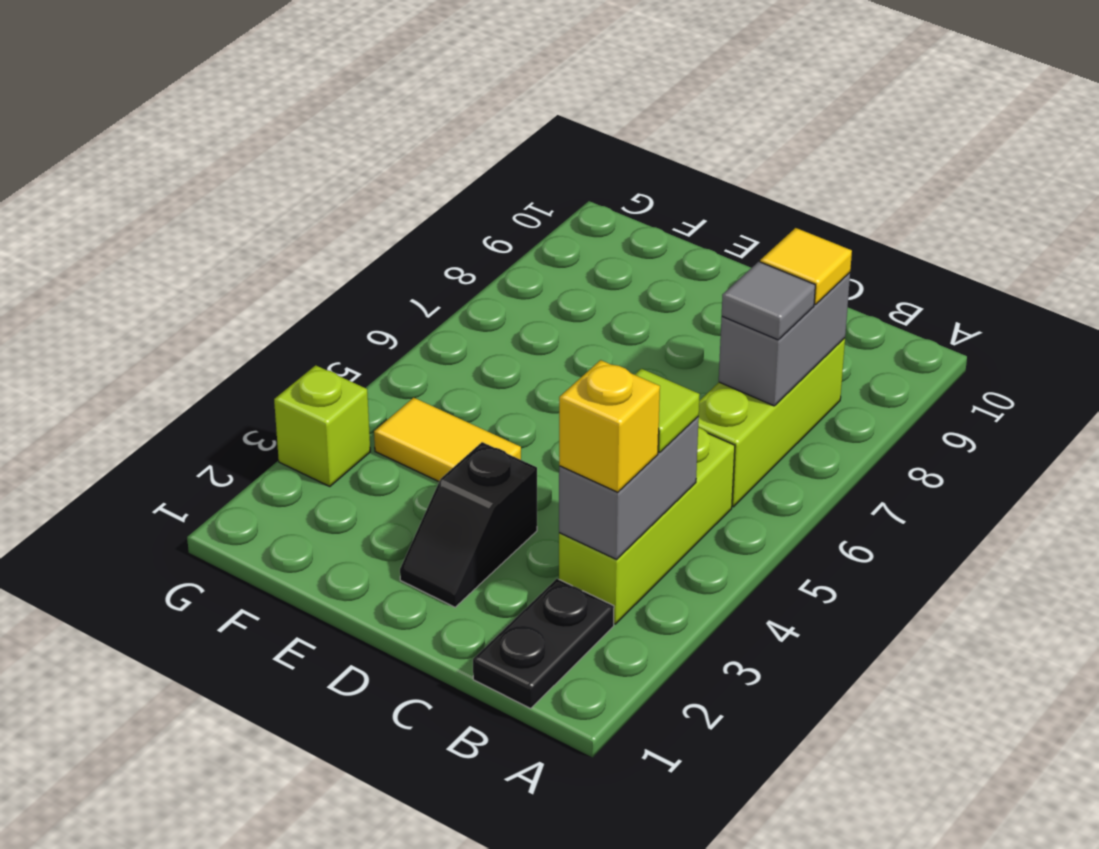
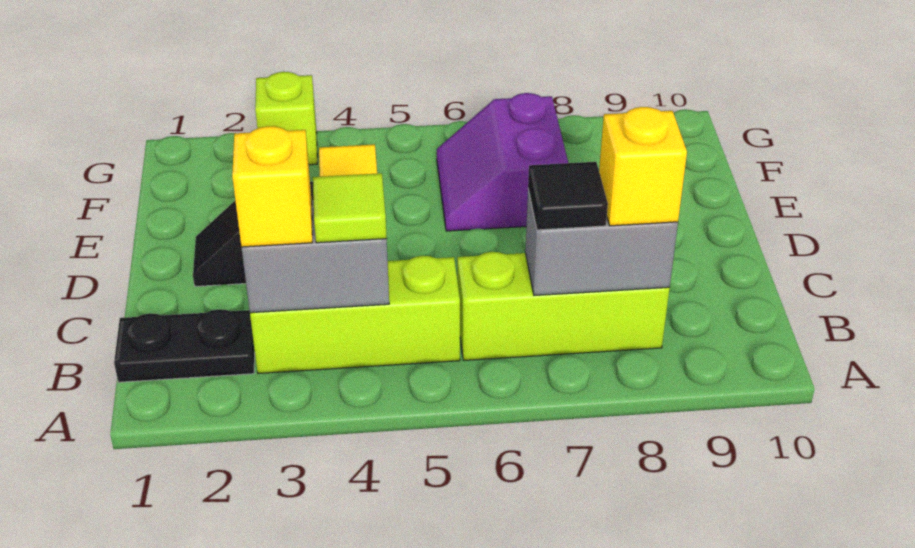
grey tile B7 level 3 -> black tile B7 level 3
yellow tile B8 level 3 -> yellow brick B8 level 3
none -> purple slope E6:F7 level 1 top 7

